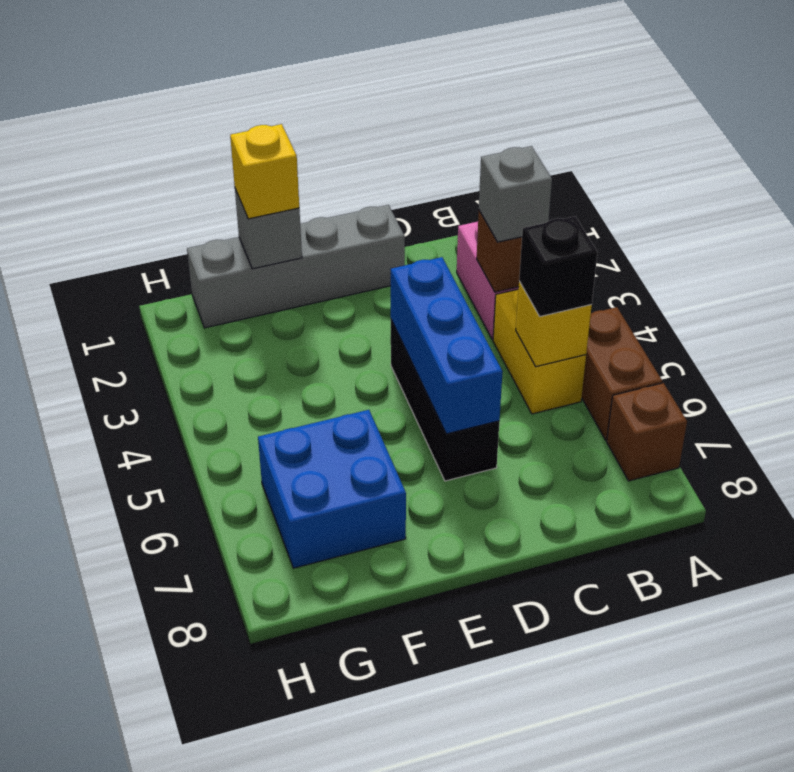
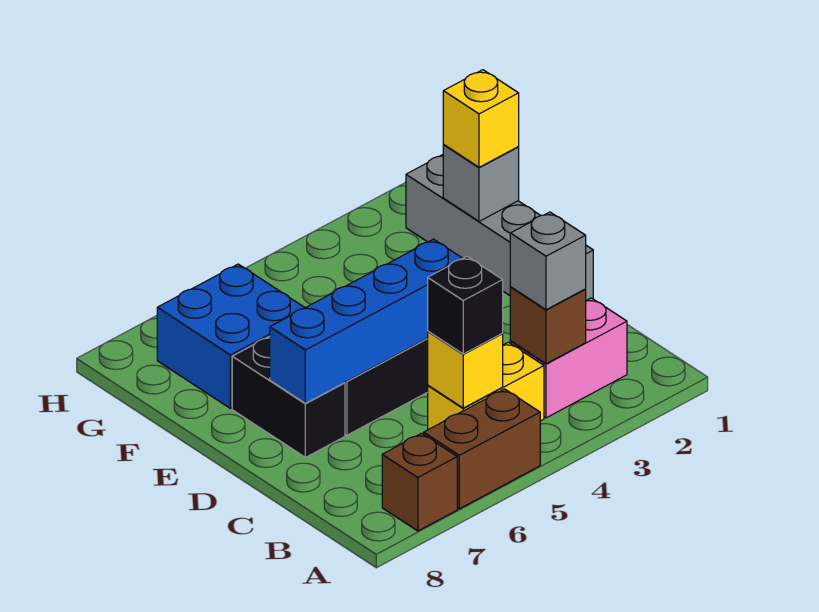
blue brick D4:D6 level 2 -> blue brick D4:D7 level 2
none -> black brick D7:E7 level 1

